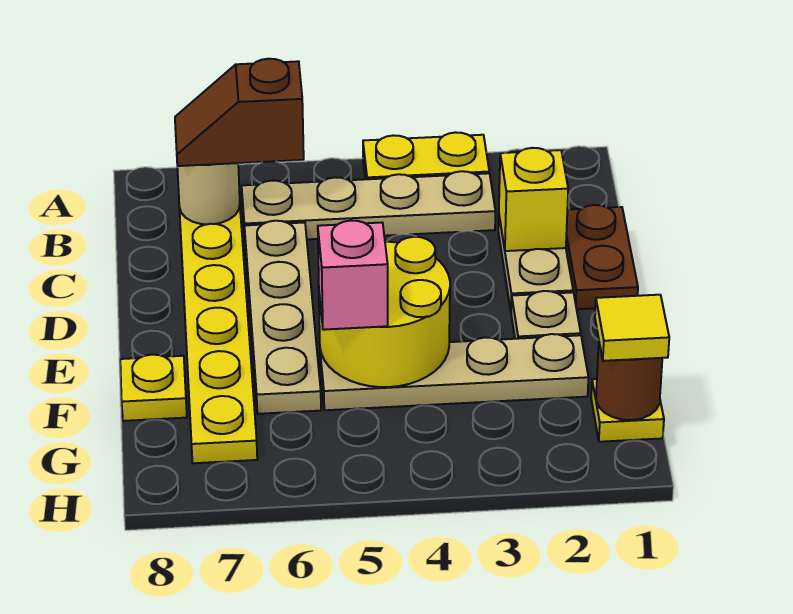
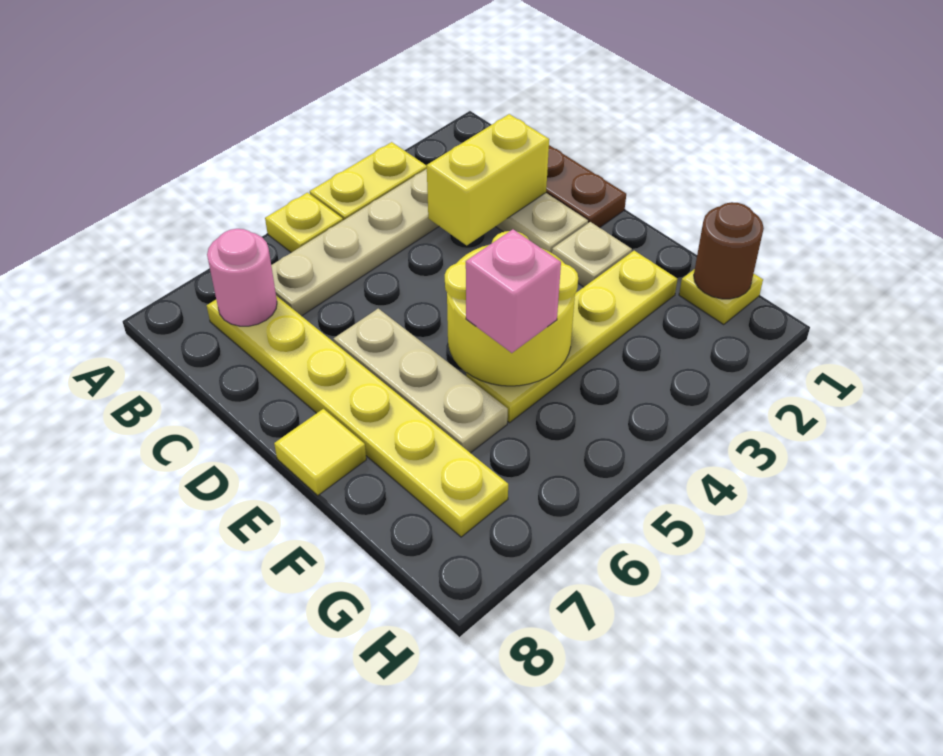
brown slope B6:B7 level 3 top 6 -> none
tan round brick B7 level 2 -> pink round brick B7 level 2
yellow brick C2 level 2 -> yellow brick C2:C3 level 2
tan plate C6:F6 level 1 -> tan plate D6:F6 level 1
tan plate F2:F5 level 1 -> yellow plate F2:F5 level 1
yellow plate F8 level 1 -> yellow plate A5 level 1
yellow tile G1 level 3 -> yellow tile E8 level 1

